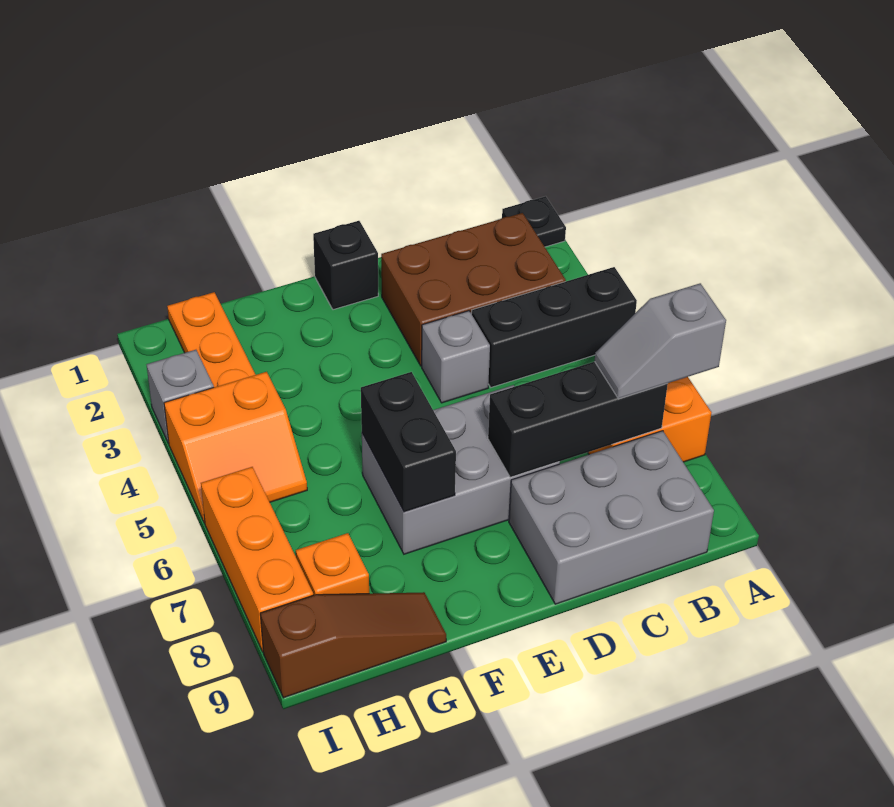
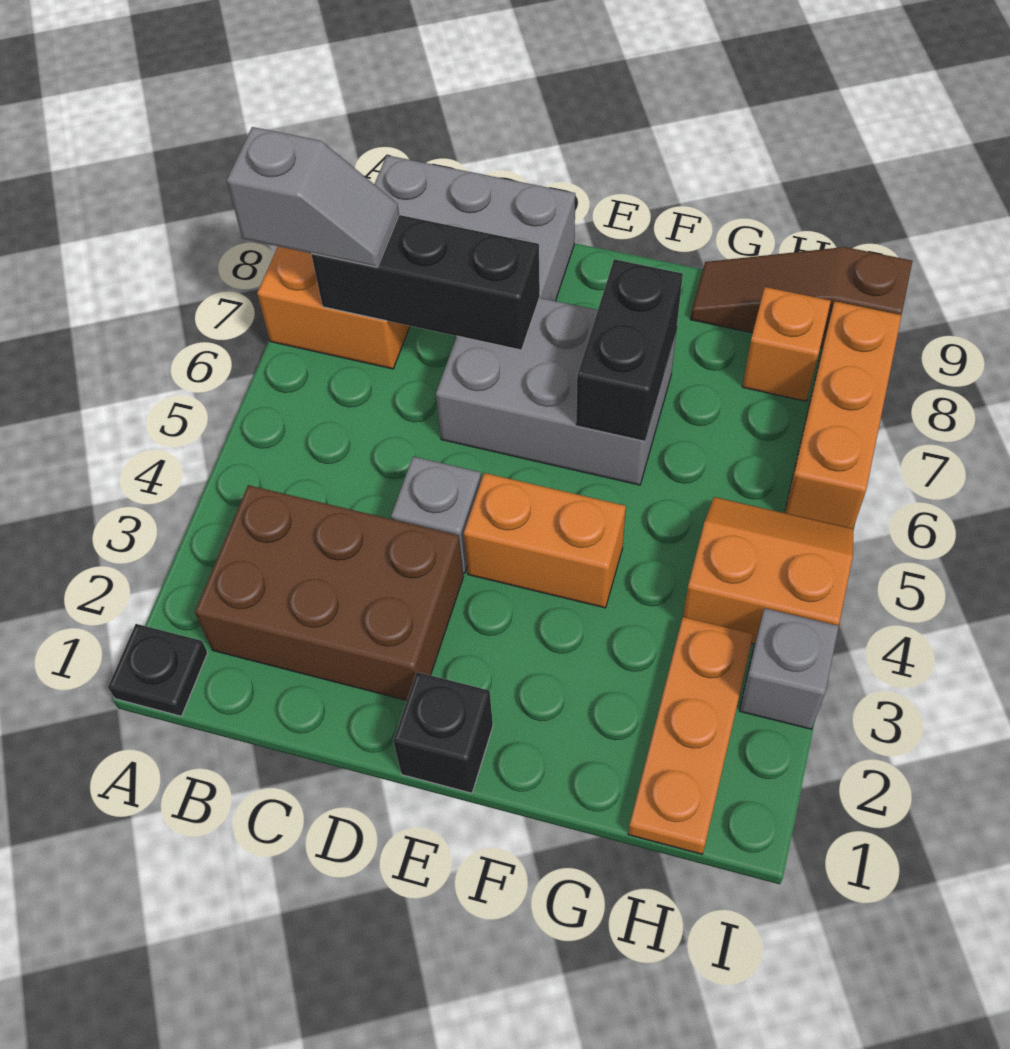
black brick A4:C4 level 1 -> none
none -> orange brick E4:F4 level 1

